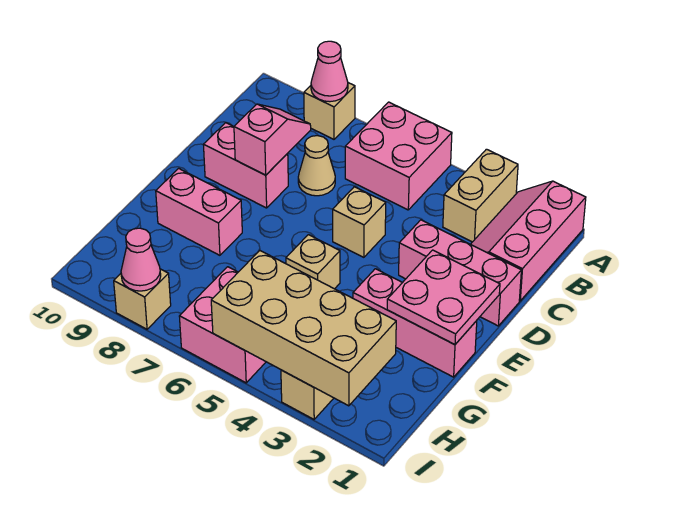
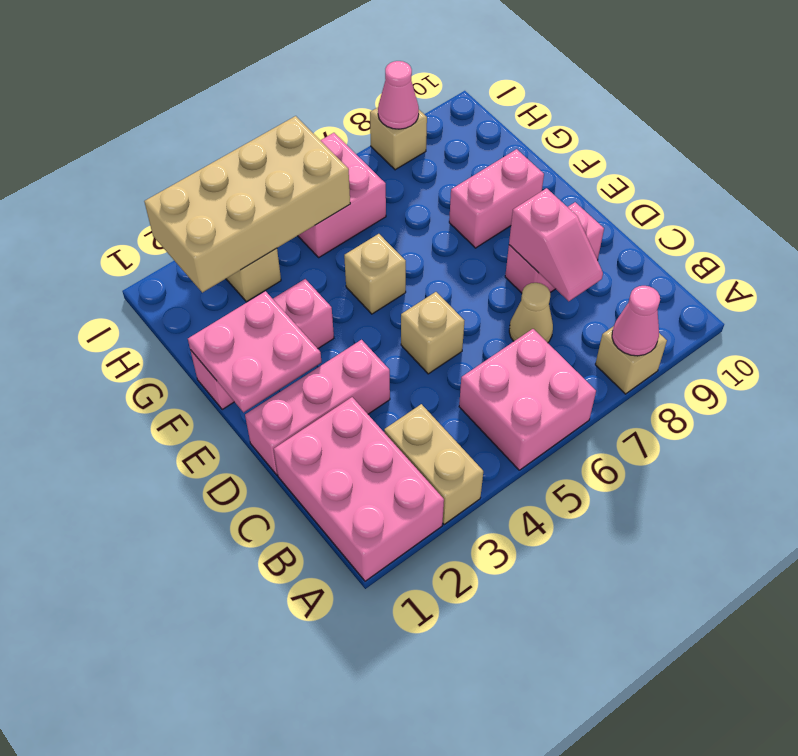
pink slope A1:C2 level 1 top 1 -> pink brick A1:C2 level 1

